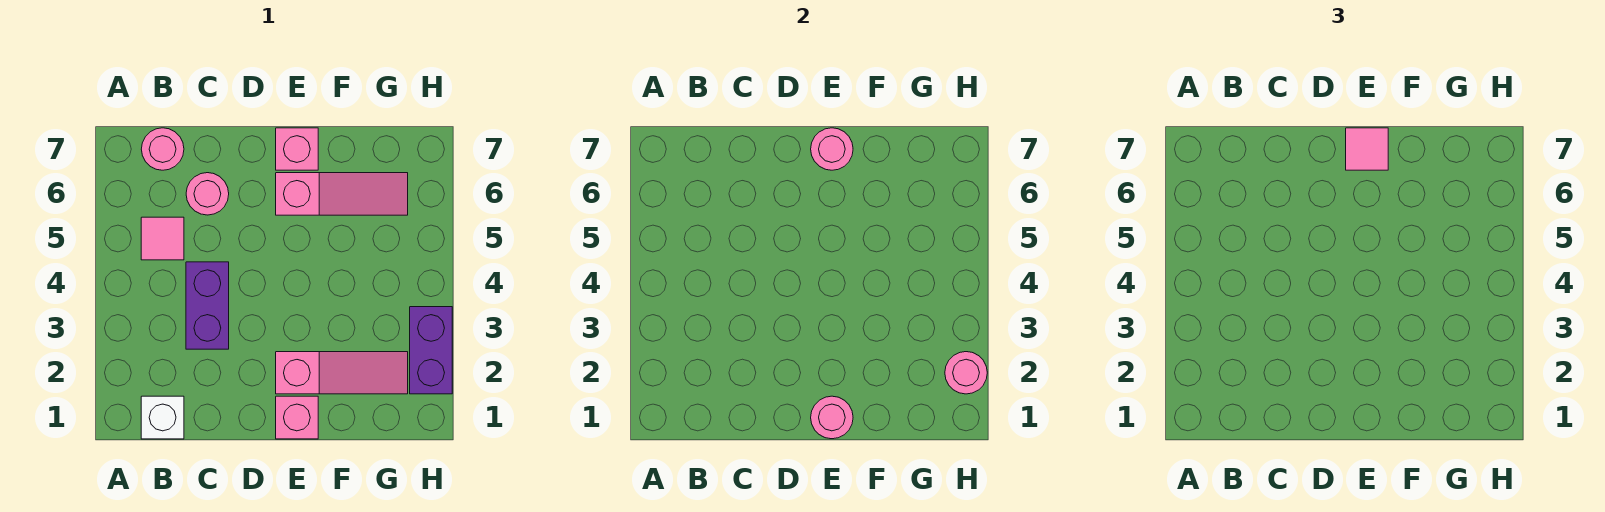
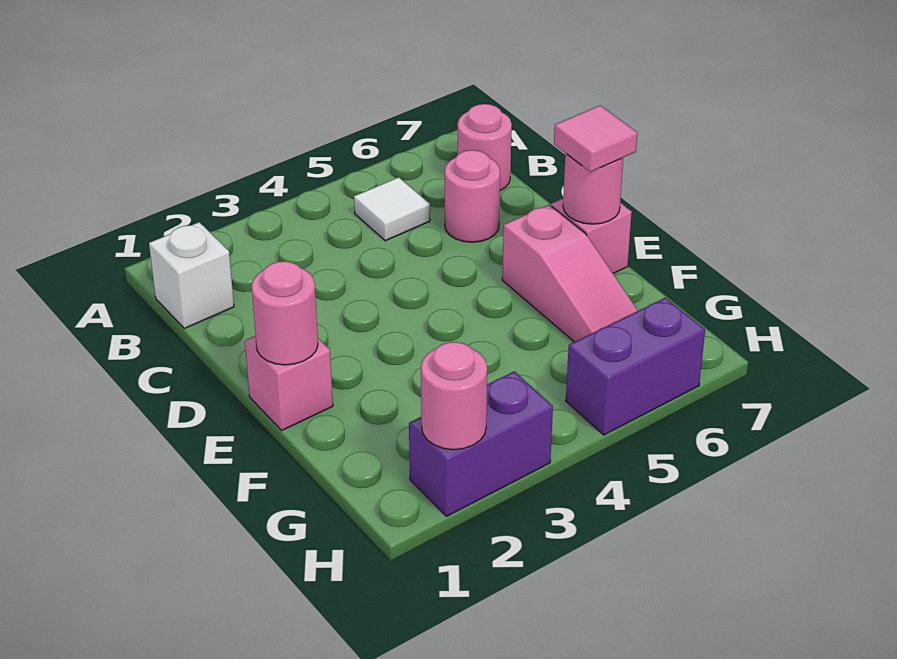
pink tile B5 level 1 -> white tile B5 level 1
purple brick C3:C4 level 1 -> purple brick H5:H6 level 1
pink slope E2:G2 level 1 top E -> none

